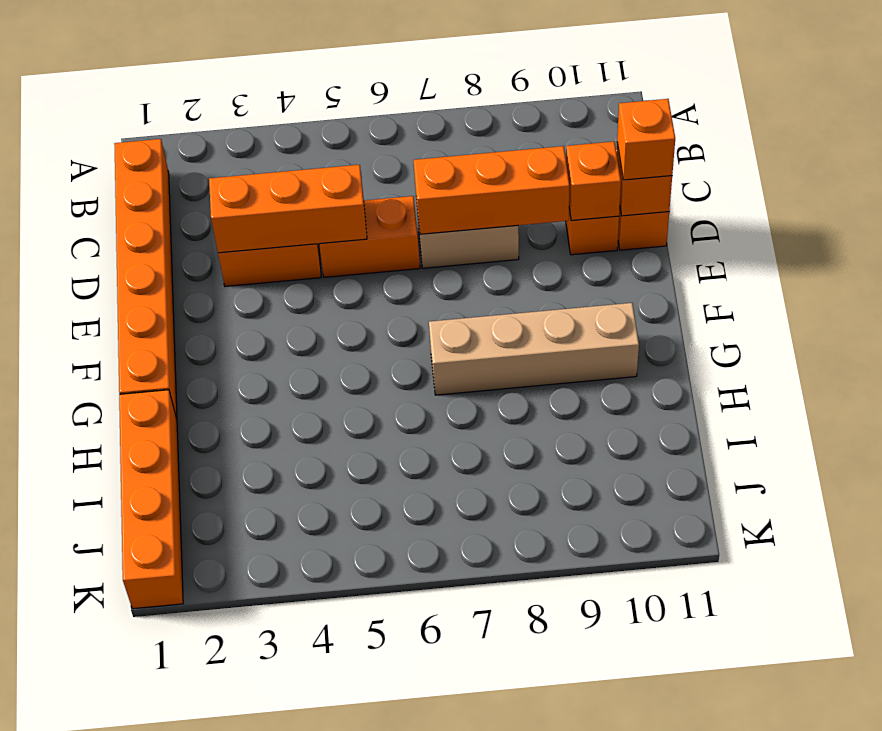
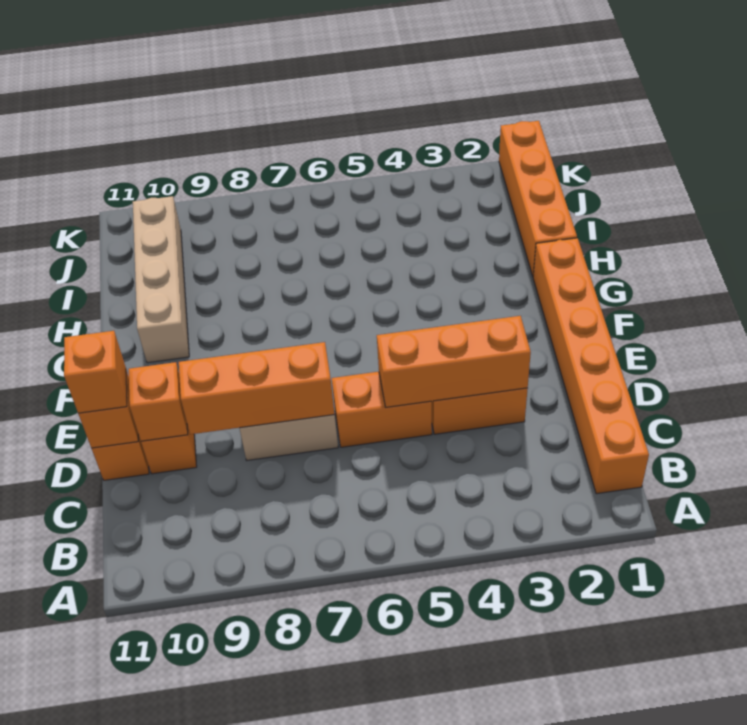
tan brick G7:G10 level 1 -> tan brick G10:J10 level 1

